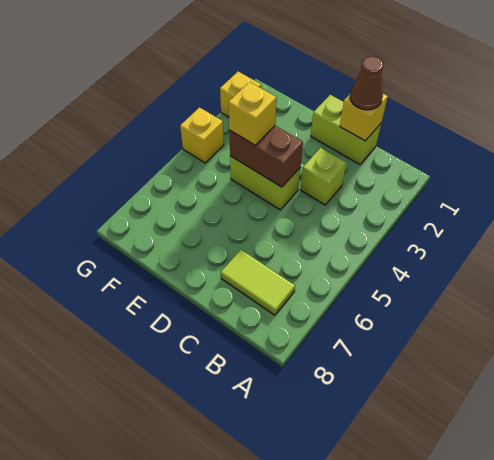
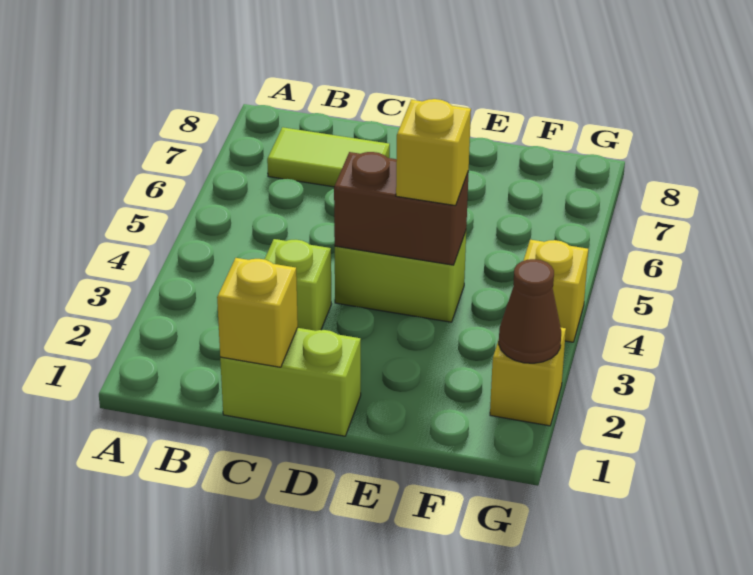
brown cone C1 level 3 -> brown cone G2 level 2

